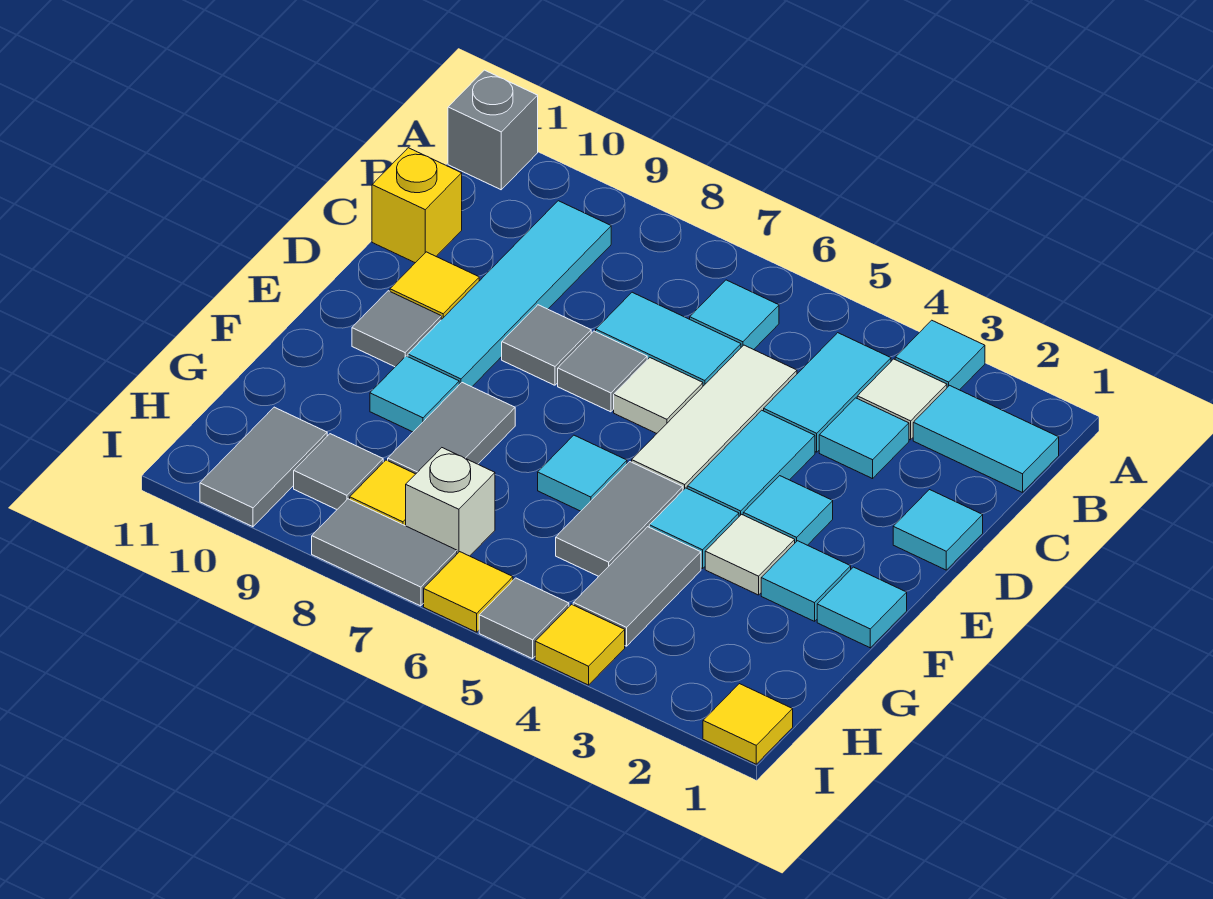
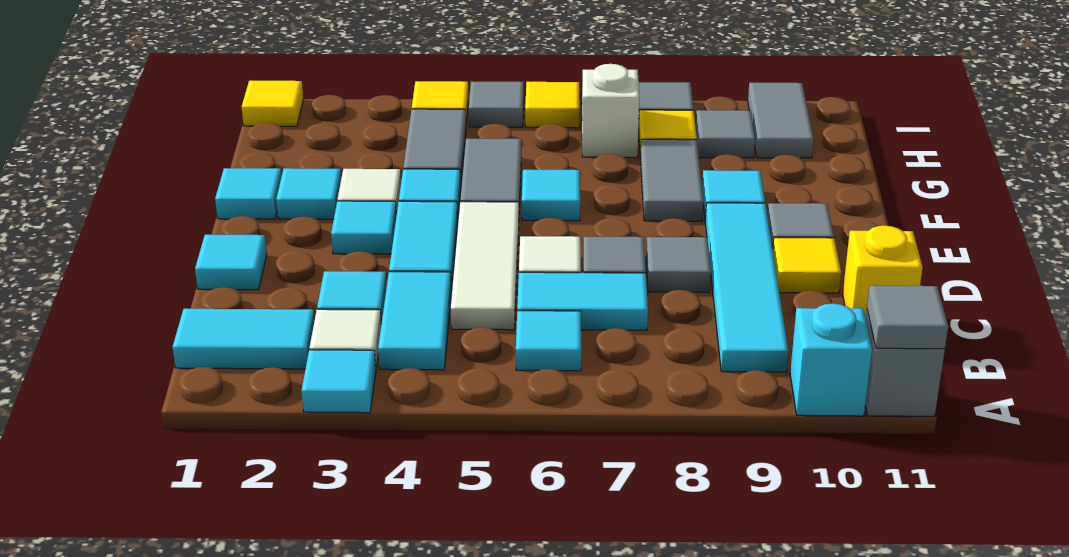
none -> cyan brick A10 level 1
none -> grey tile A11 level 2

